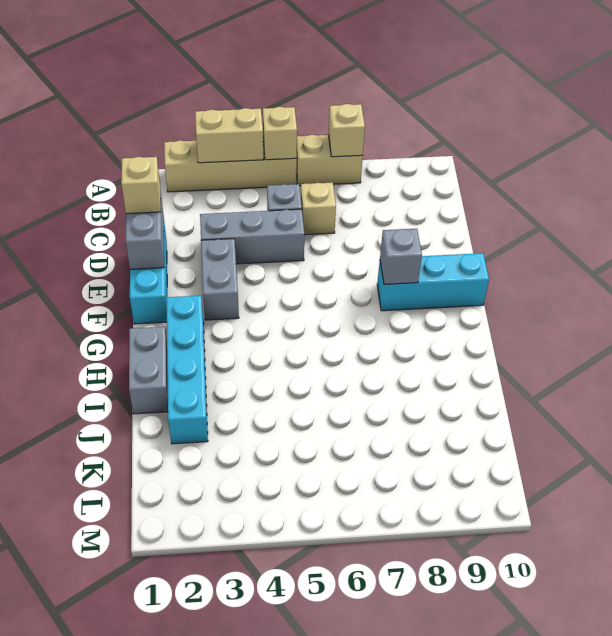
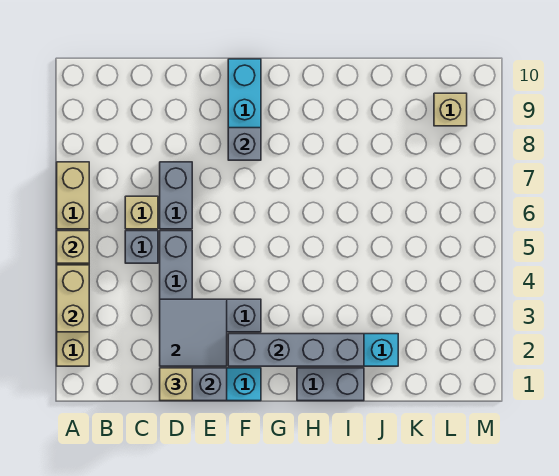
tan brick A7 level 2 -> tan brick L9 level 1
none -> grey tile D2:E3 level 2
none -> grey brick D6:D7 level 1
none -> grey brick F2:I2 level 2

